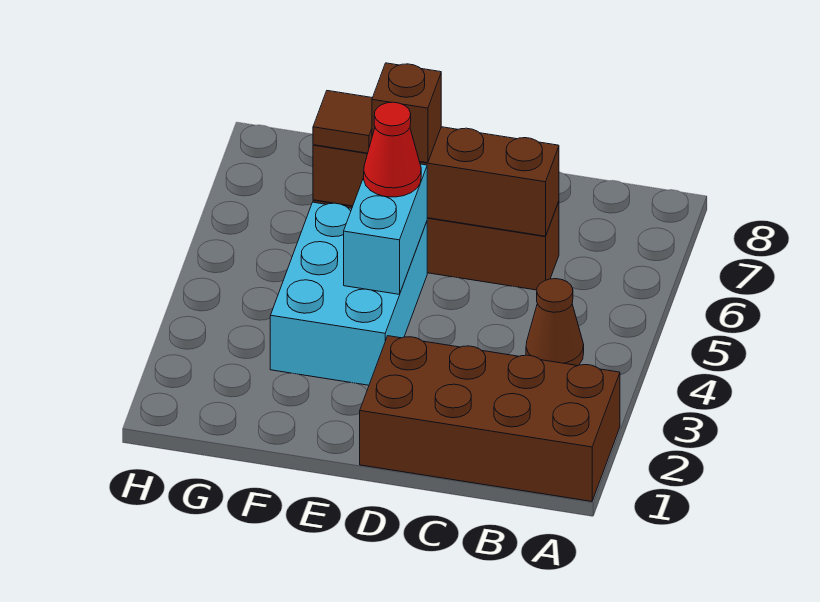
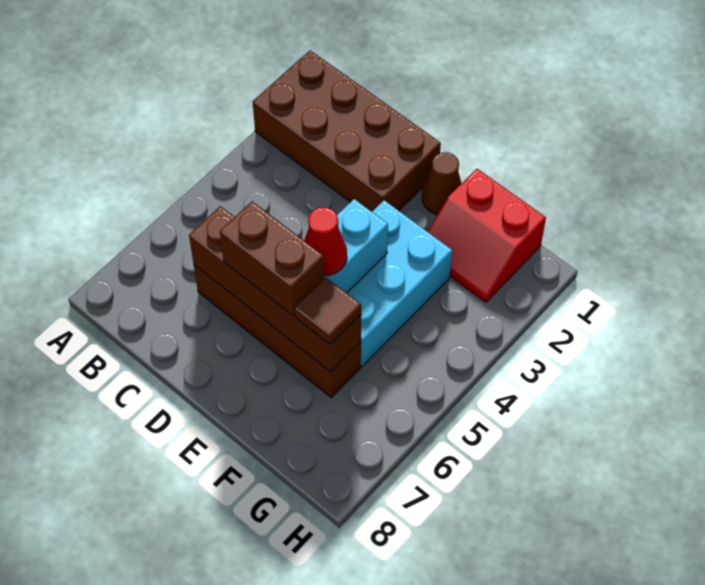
brown cone B4 level 1 -> brown cone E1 level 1
brown brick E6 level 3 -> brown brick D6:E6 level 3
none -> red slope F1:G2 level 1 top 1

